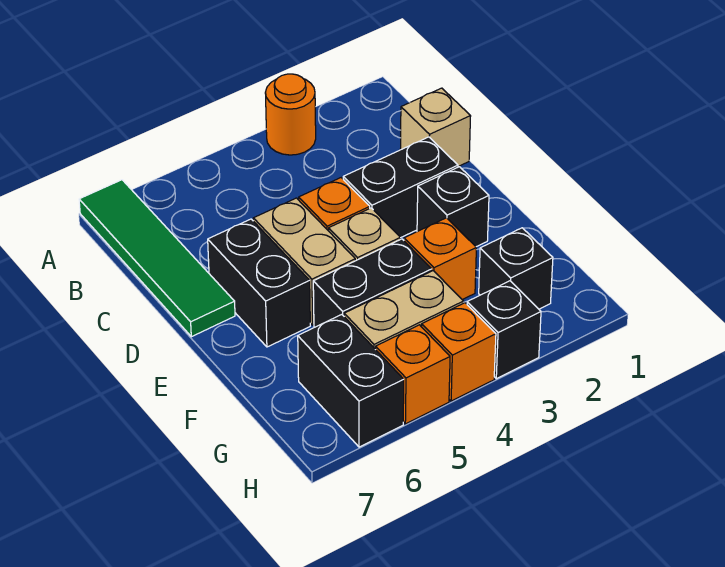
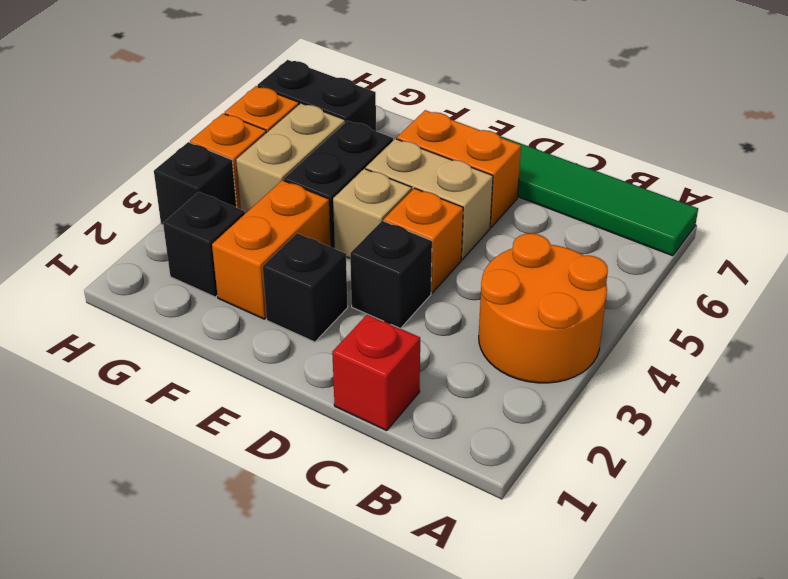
orange round brick A3 level 1 -> orange round brick A3:B4 level 1
tan brick C1 level 1 -> red brick C1 level 1
black brick D2:D3 level 1 -> black brick D3 level 1
black brick D6:E6 level 1 -> orange brick D6:E6 level 1
orange brick F3 level 1 -> orange brick F2:F3 level 1

